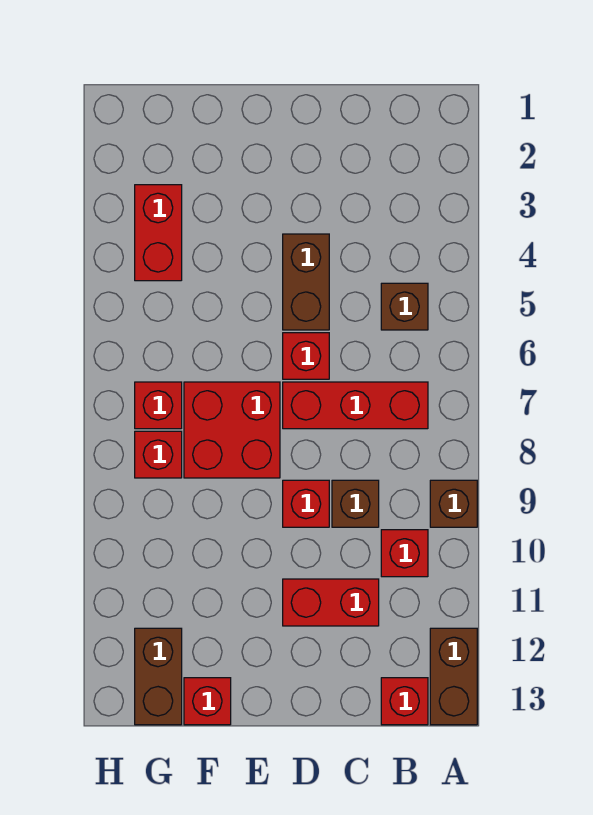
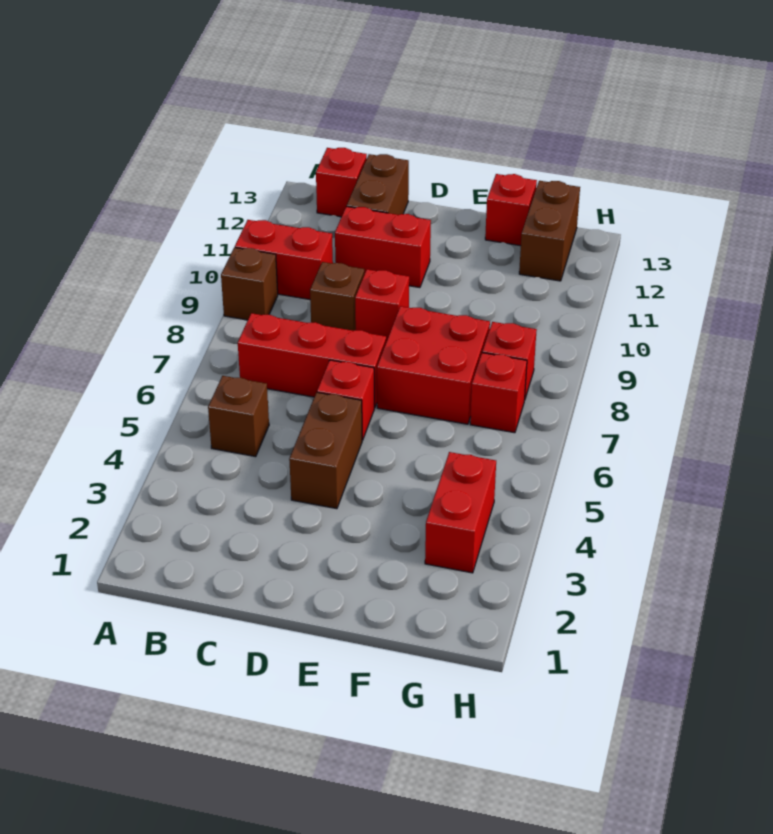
brown brick A12:A13 level 1 -> brown brick C12:C13 level 1
red brick B10 level 1 -> red brick A10:B10 level 1

